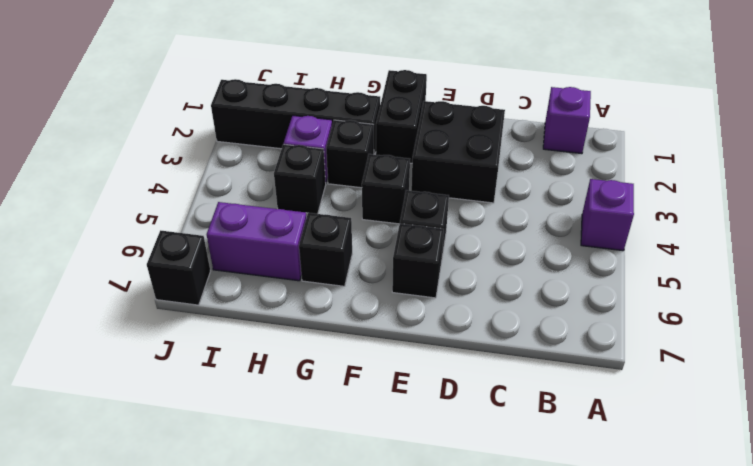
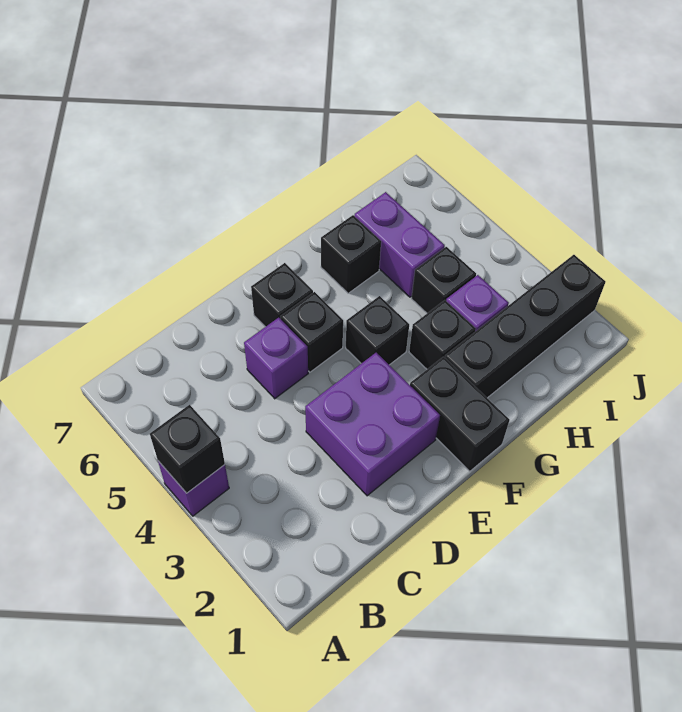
purple brick B1 level 1 -> purple brick D5 level 1
black brick D2:E3 level 1 -> purple brick D2:E3 level 1
purple brick H6:I6 level 1 -> purple brick H5:H6 level 1
black brick J7 level 1 -> black brick A4 level 2

